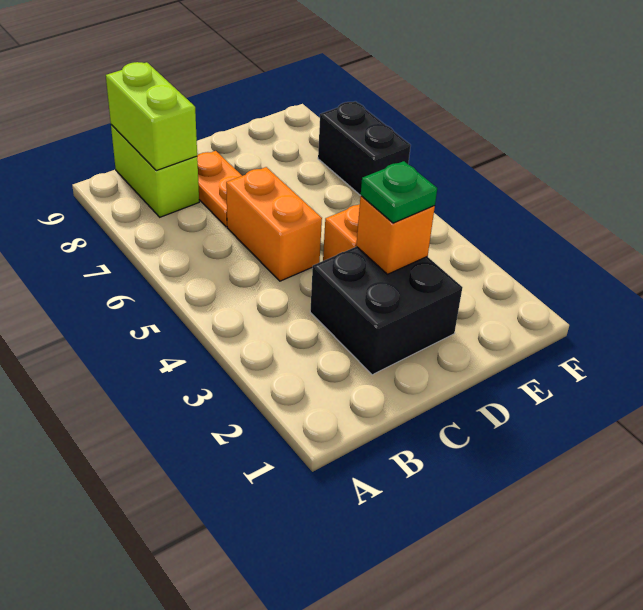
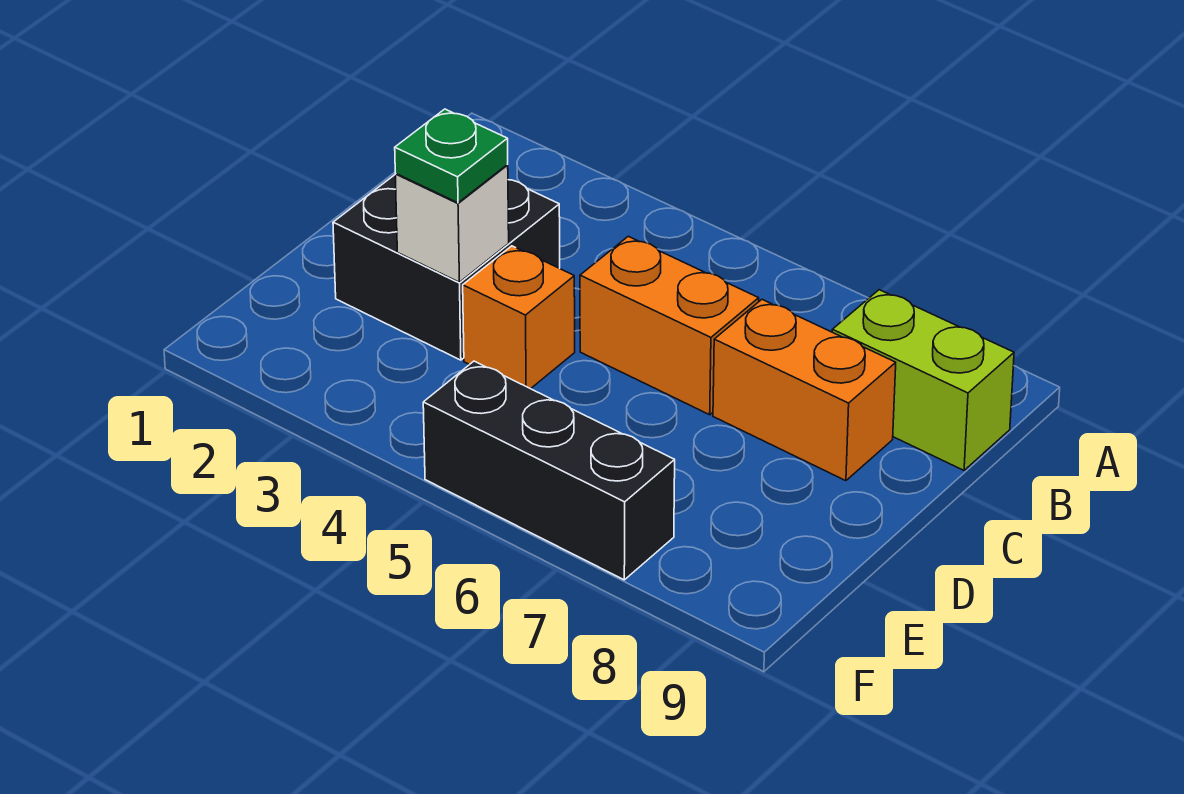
lime brick B8:B9 level 2 -> none
orange plate C7:C8 level 1 -> orange brick C7:C8 level 1
orange brick D3 level 2 -> white brick D3 level 2
black brick F6:F7 level 1 -> black brick F5:F7 level 1

